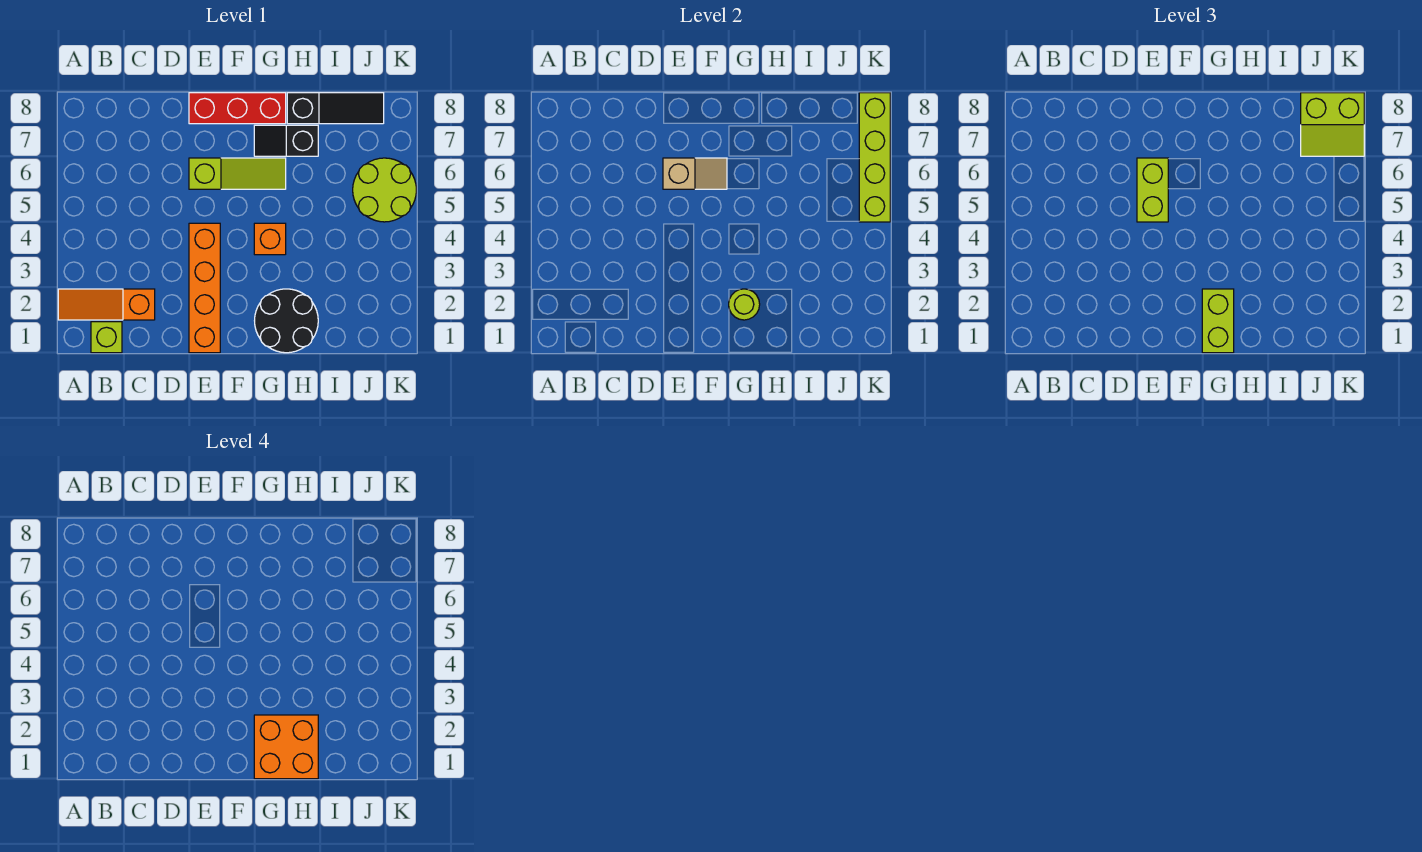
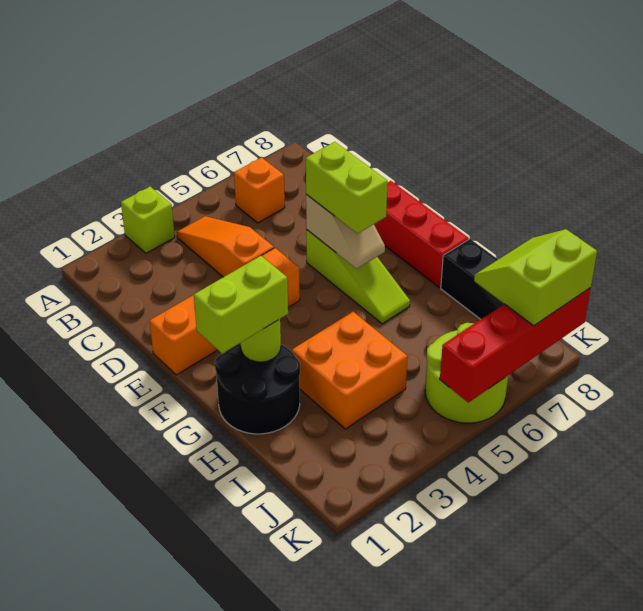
orange slope A2:C2 level 1 top C -> orange slope B4:D4 level 1 top D
lime brick B1 level 1 -> lime brick A3 level 1
lime brick E5:E6 level 3 -> lime brick E6:F6 level 3
orange brick G1:H2 level 4 -> orange brick H3:I4 level 1
orange brick G4 level 1 -> orange brick B6 level 1
black slope G7:H7 level 1 top H -> none
lime slope J7:K8 level 3 top 8 -> lime slope J7:K8 level 3 top K
lime brick K5:K8 level 2 -> red brick K5:K8 level 2

